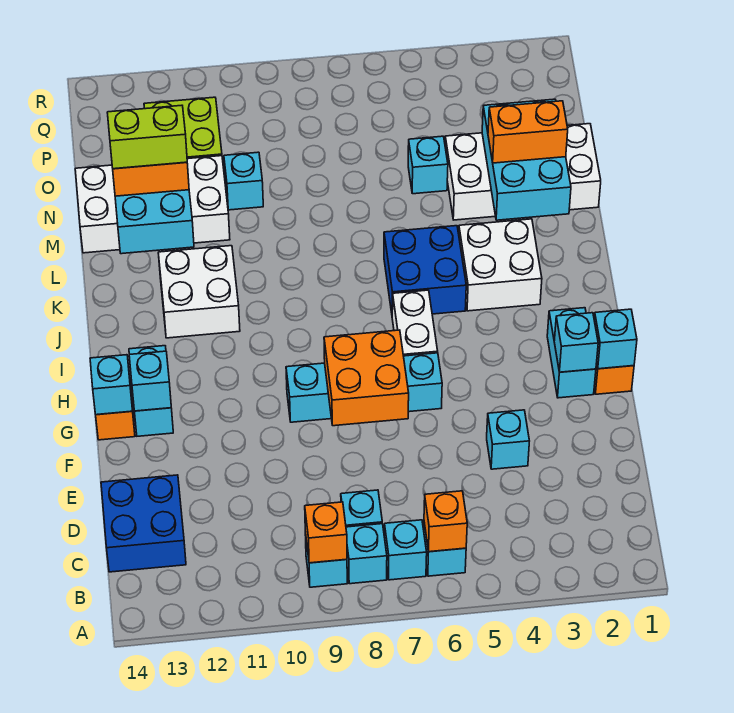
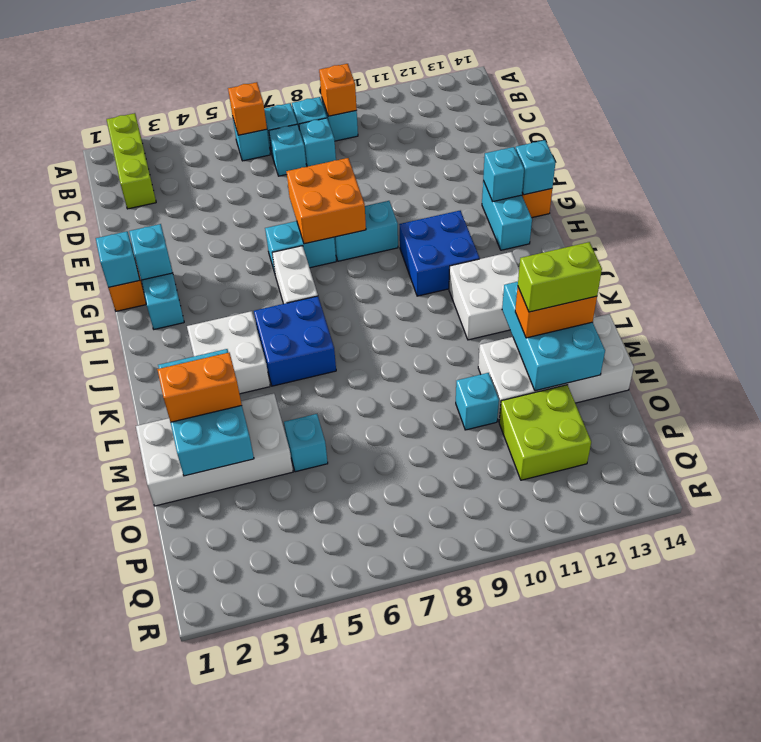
none -> lime brick A2:C2 level 1
blue brick C13:D14 level 1 -> blue brick H10:I11 level 1
cyan brick E4 level 1 -> cyan brick C7 level 1

